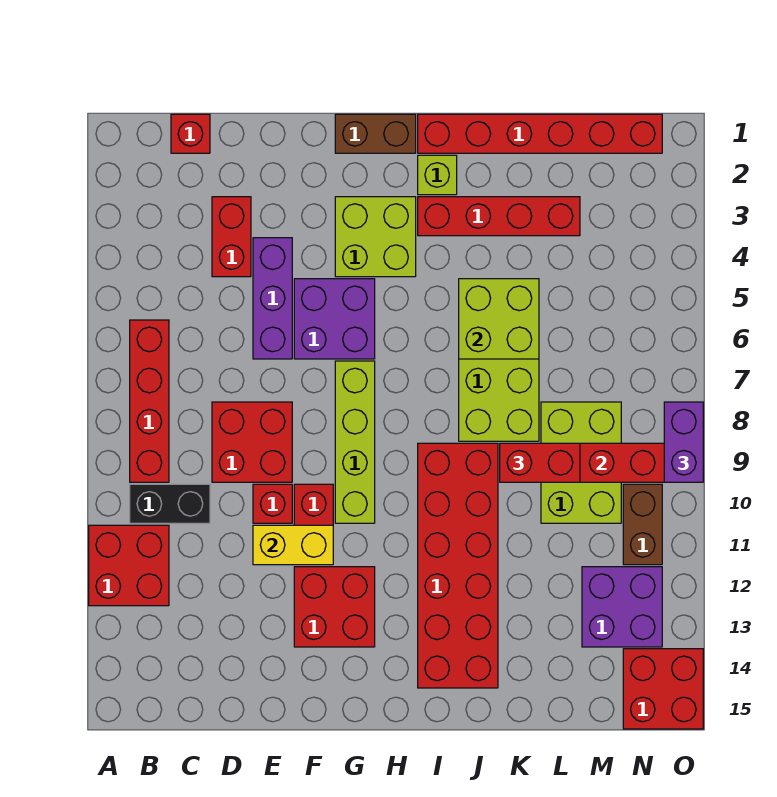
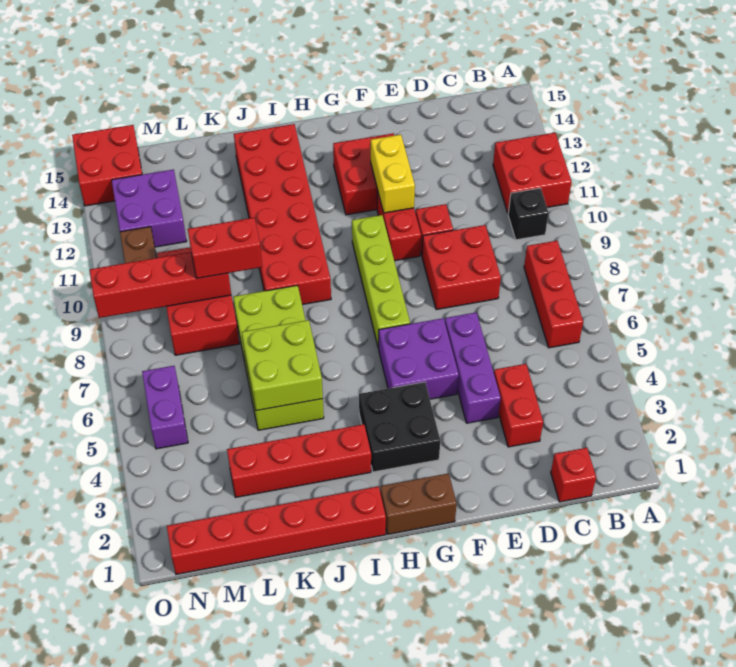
red brick B6:B9 level 1 -> red brick B6:B8 level 1
black brick B10:C10 level 1 -> black brick B10 level 1
yellow brick E11:F11 level 2 -> yellow brick F11:F12 level 2
lime brick G3:H4 level 1 -> black brick G3:H4 level 1
lime brick I2 level 1 -> none
lime brick L8:M10 level 1 -> red brick L8:M10 level 1
purple brick O8:O9 level 3 -> purple brick N5:N6 level 1

